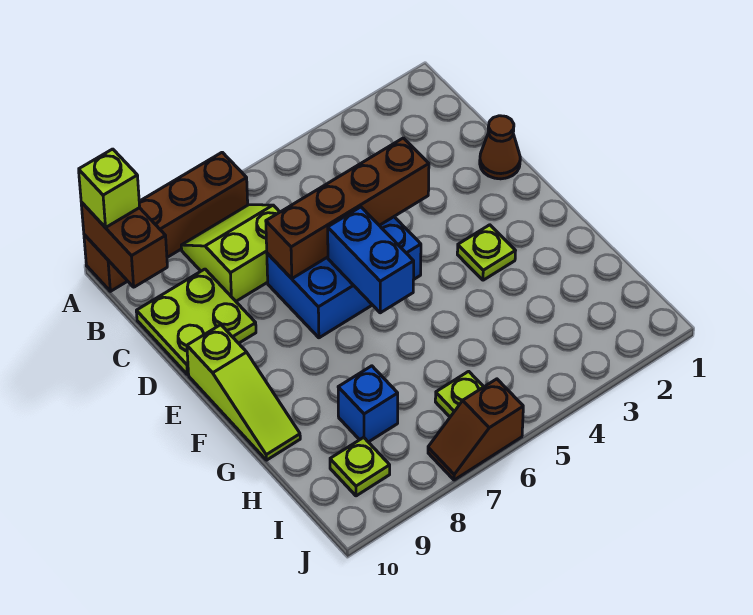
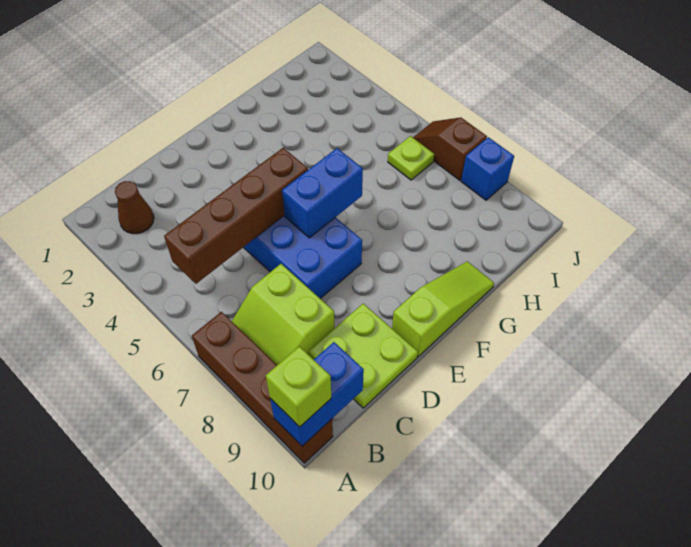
brown brick A10:B10 level 2 -> blue brick A10:B10 level 2
brown cone D1 level 1 -> brown cone B2 level 1
brown brick D4:D7 level 2 -> brown brick B5:E5 level 2
lime plate F3 level 1 -> none
blue brick H8 level 1 -> blue brick J8 level 1
lime plate I9 level 1 -> none
brown slope J6:J7 level 1 top 6 -> brown slope J6:J7 level 1 top 7

